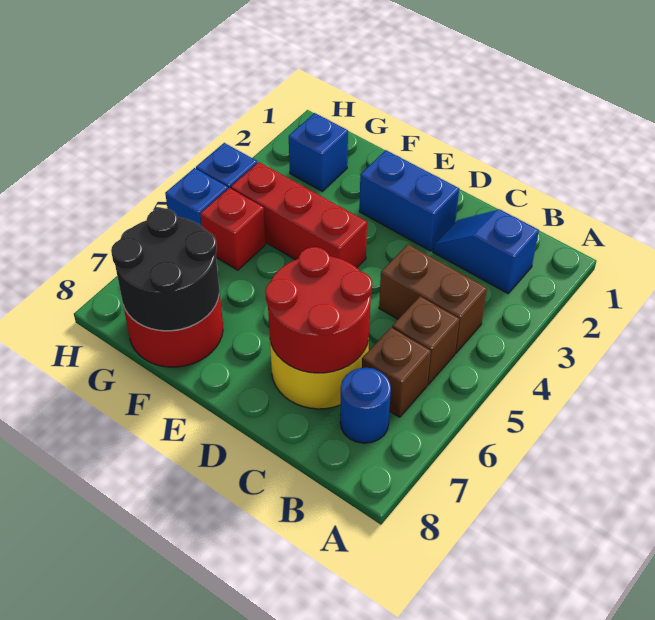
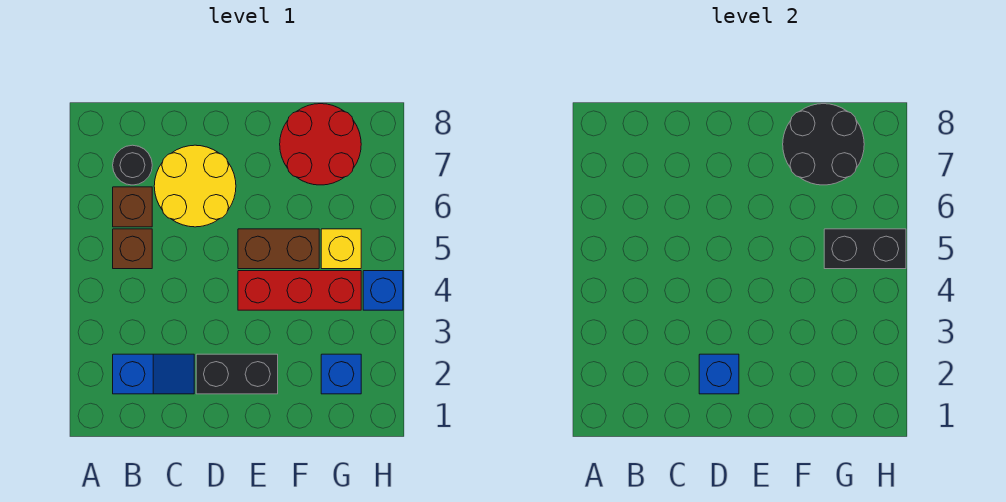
brown brick B4:C4 level 1 -> brown brick E5:F5 level 1
blue round brick B7 level 1 -> black round brick B7 level 1
red round brick C6:D7 level 2 -> none
blue brick D2:E2 level 1 -> black brick D2:E2 level 1
red brick G5 level 1 -> yellow brick G5 level 1
none -> black brick G5:H5 level 2
blue brick H5 level 1 -> blue brick D2 level 2

